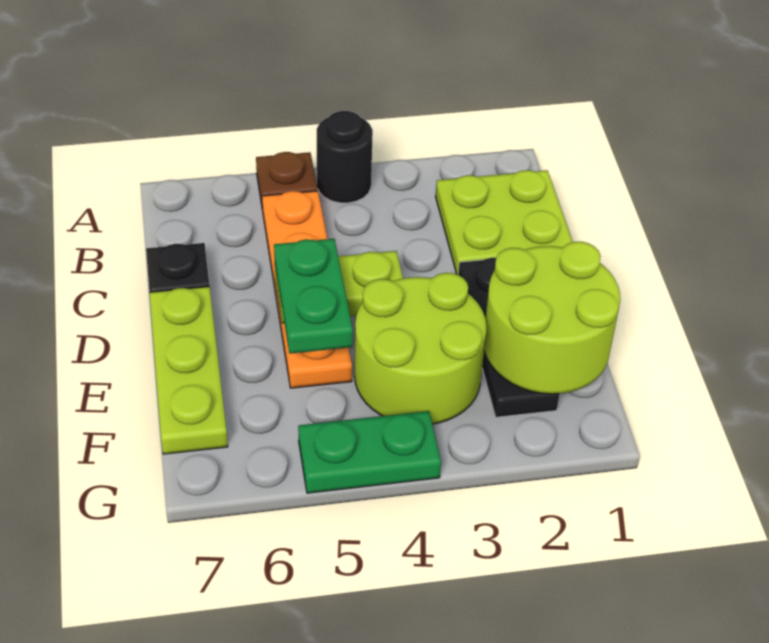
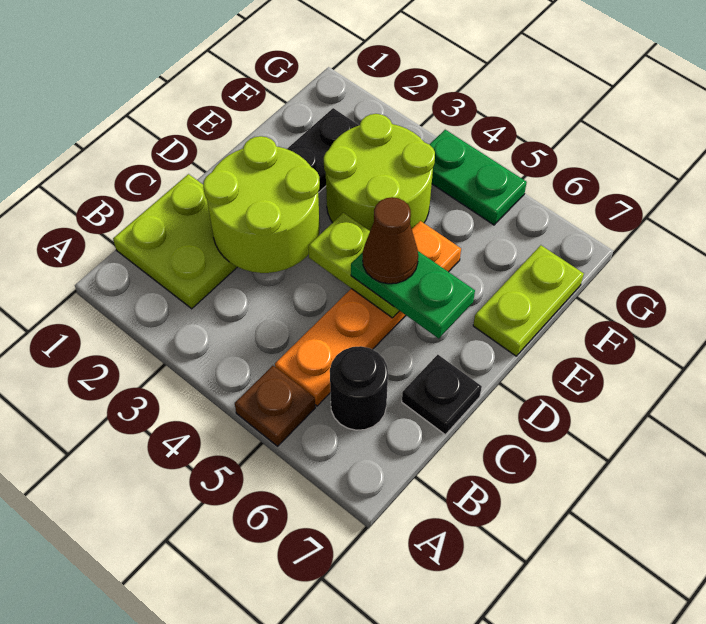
black round brick A4 level 1 -> black round brick B6 level 1
green plate D5:E5 level 3 -> green plate D5:D6 level 3
none -> brown cone D5 level 4
lime plate D7:F7 level 1 -> lime plate E7:F7 level 1
lime round brick E1:F2 level 2 -> lime round brick C2:D3 level 2

